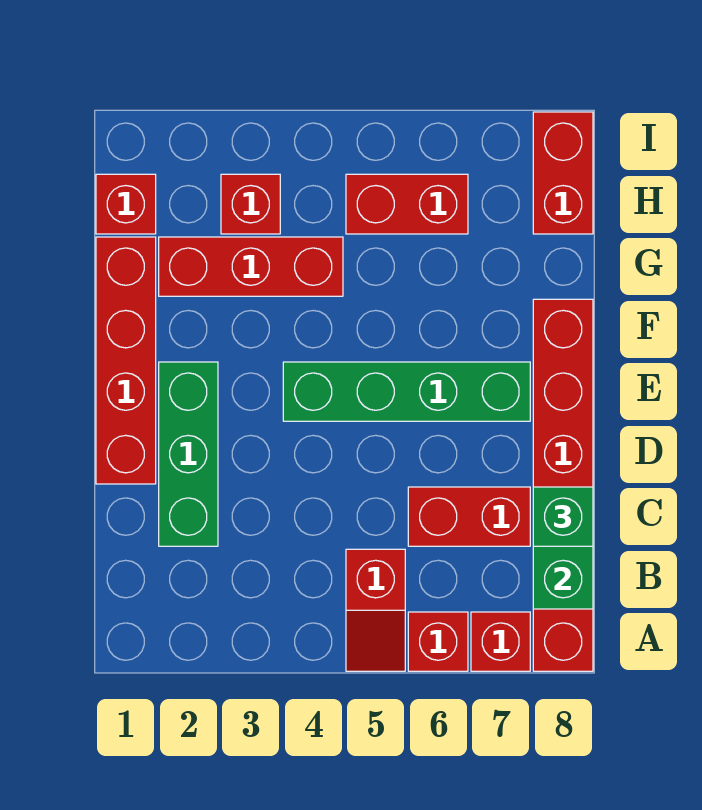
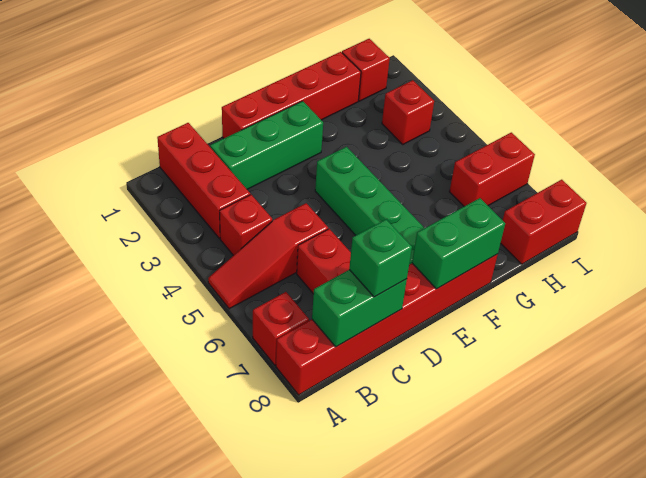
red slope A5:B5 level 1 top B -> red slope A5:C5 level 1 top C
red brick A6 level 1 -> red brick B4 level 1
none -> green brick E8:F8 level 2
red brick G2:G4 level 1 -> red brick B1:B3 level 1
red brick H5:H6 level 1 -> red brick H6:I6 level 1

